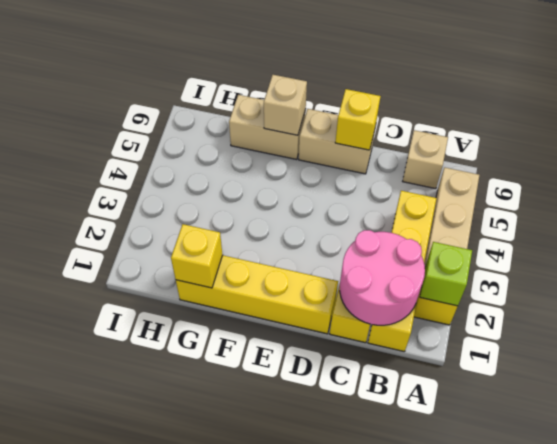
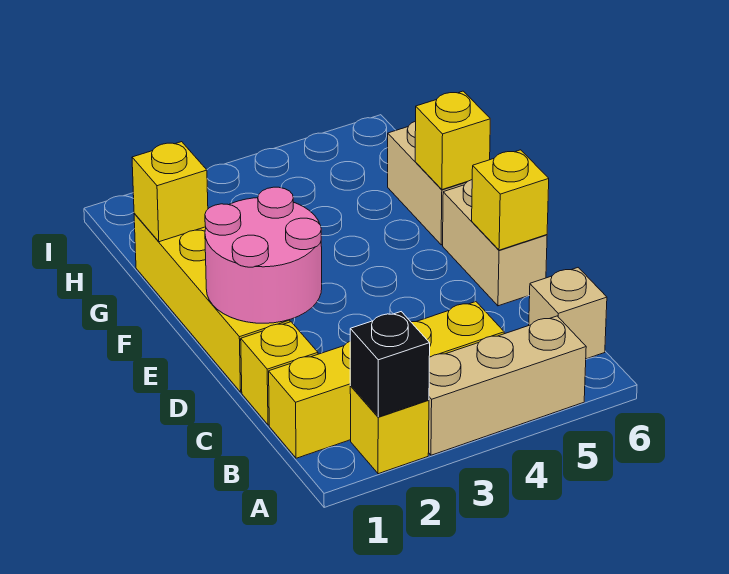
lime brick A2 level 2 -> black brick A2 level 2
pink round brick B1:C2 level 2 -> pink round brick D1:E2 level 2
tan brick F6 level 2 -> yellow brick F6 level 2

